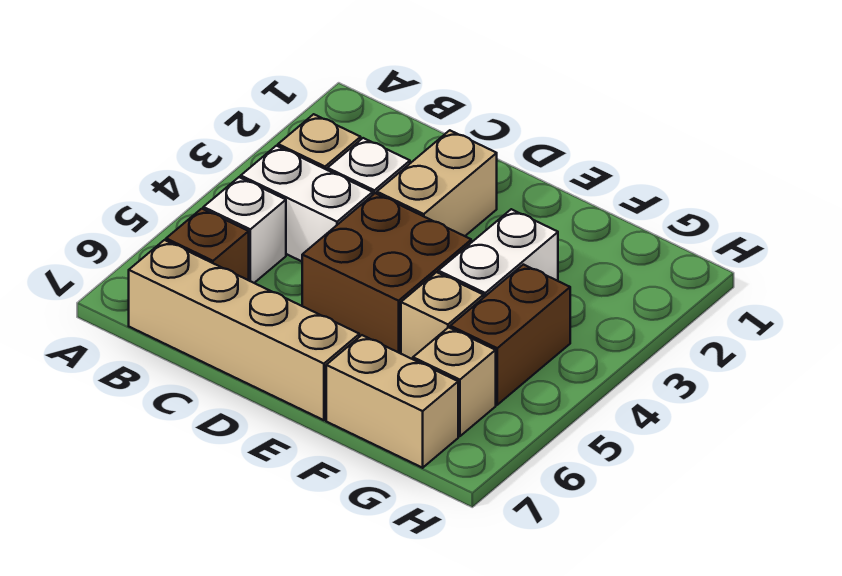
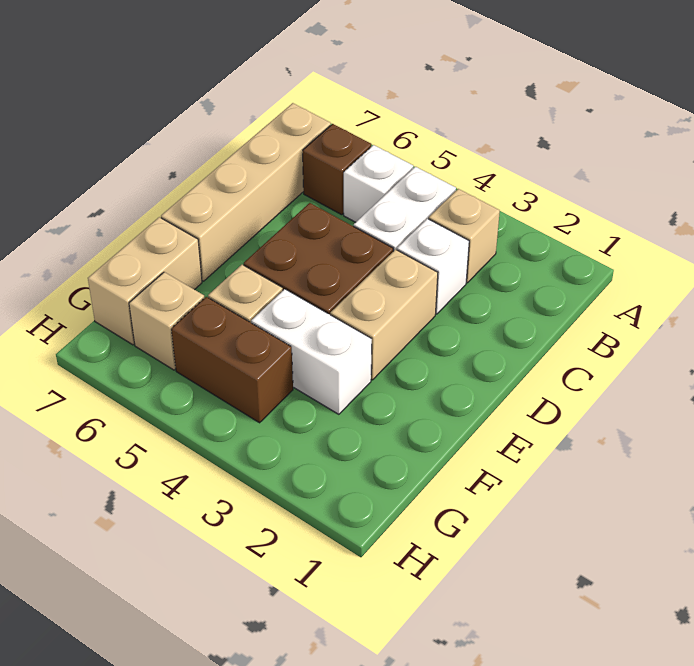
tan brick D2:D3 level 1 -> tan brick D3:E3 level 1

